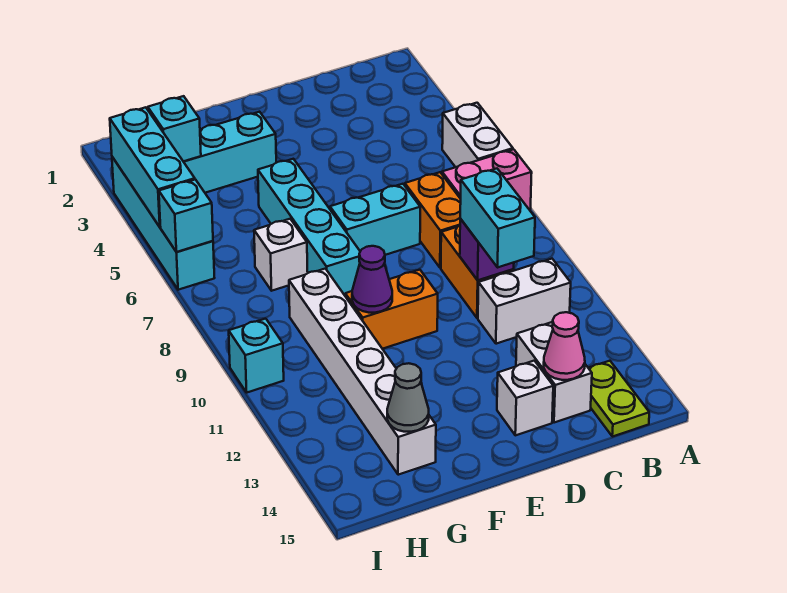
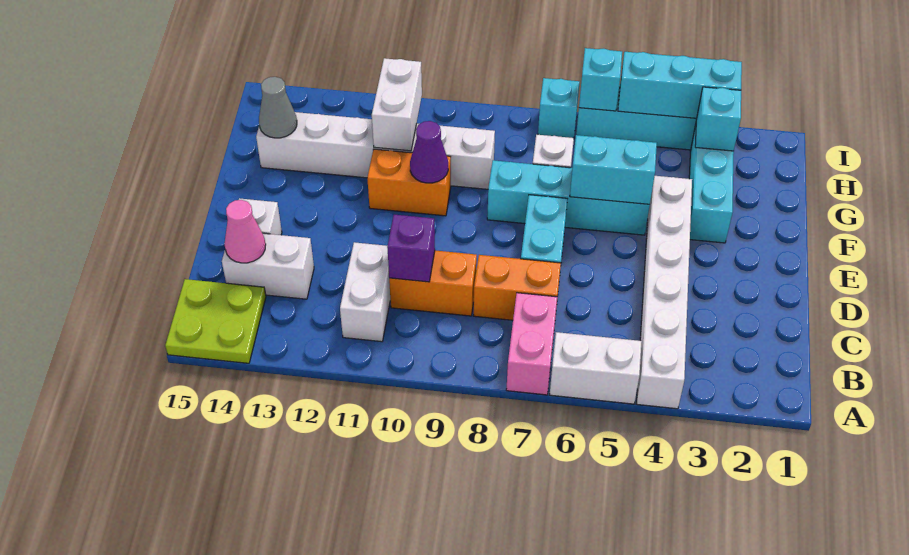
none -> white brick A4:F4 level 1
lime plate B14:B15 level 1 -> lime plate A14:B15 level 1
cyan brick C10:C11 level 3 -> cyan brick F5:F6 level 2
orange brick E10:F10 level 1 -> orange brick F10:F11 level 1
none -> white brick G11:H11 level 2
cyan brick I10 level 1 -> cyan brick I7 level 1

